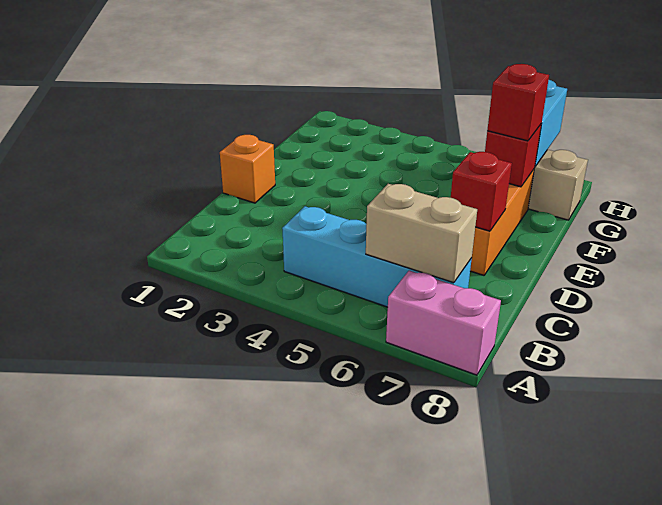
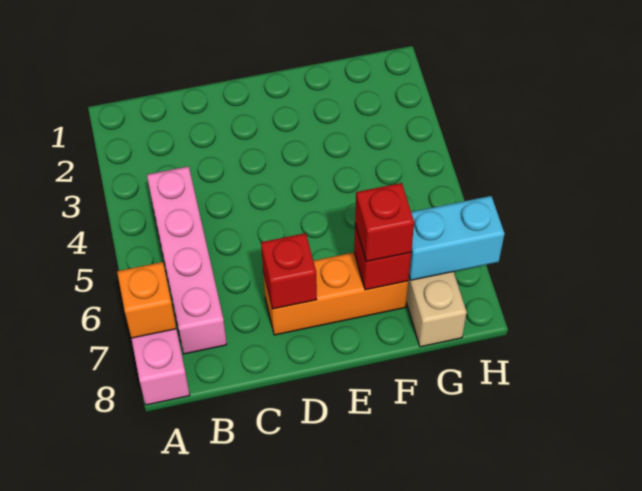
cyan brick B4:B7 level 1 -> pink brick B4:B7 level 1
tan brick B6:B7 level 2 -> none
orange brick D1 level 1 -> orange brick A7 level 2

